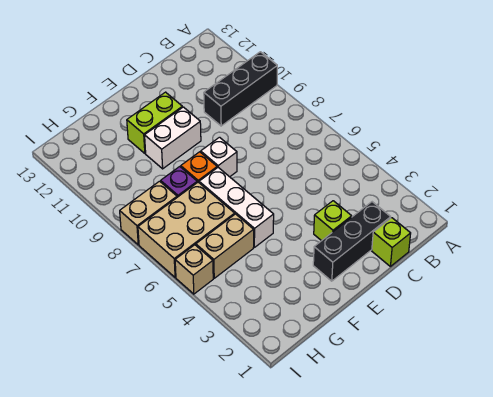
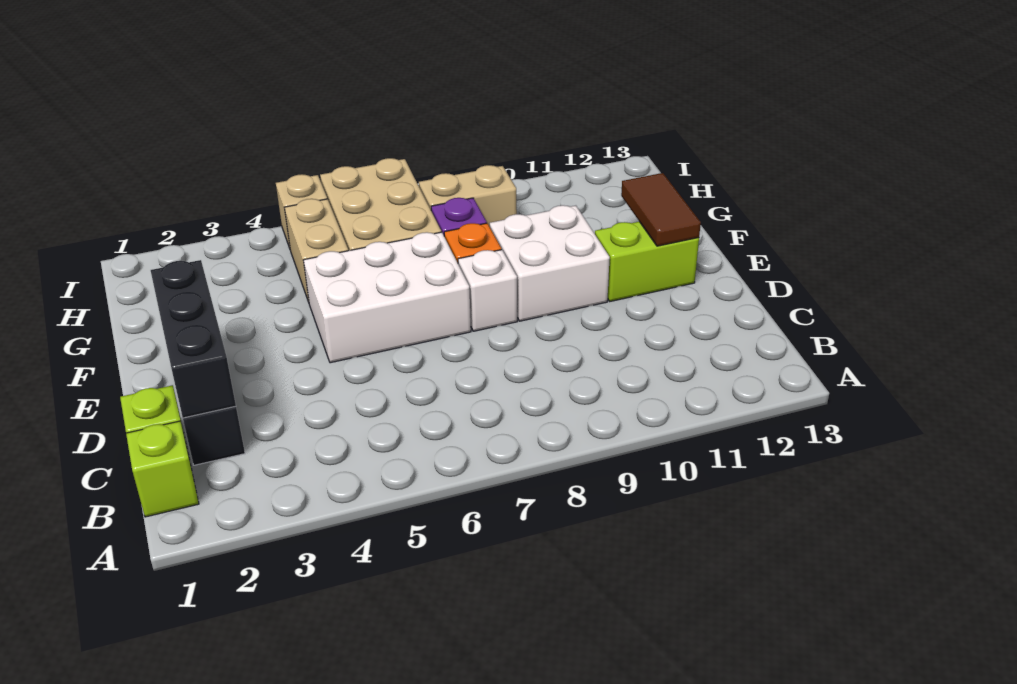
black brick A10:C10 level 1 -> black brick C2:E2 level 2
lime brick D3 level 1 -> lime brick B1 level 1
white brick E10:F10 level 1 -> white brick E9:F10 level 1
lime brick E11:F11 level 1 -> lime brick E11:E12 level 1
none -> brown tile E12:F12 level 2
white brick F5:F7 level 1 -> white brick E5:F7 level 1
tan brick H8:I8 level 1 -> tan brick H8:H9 level 1

